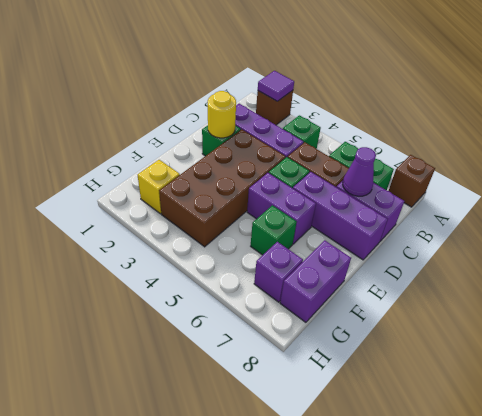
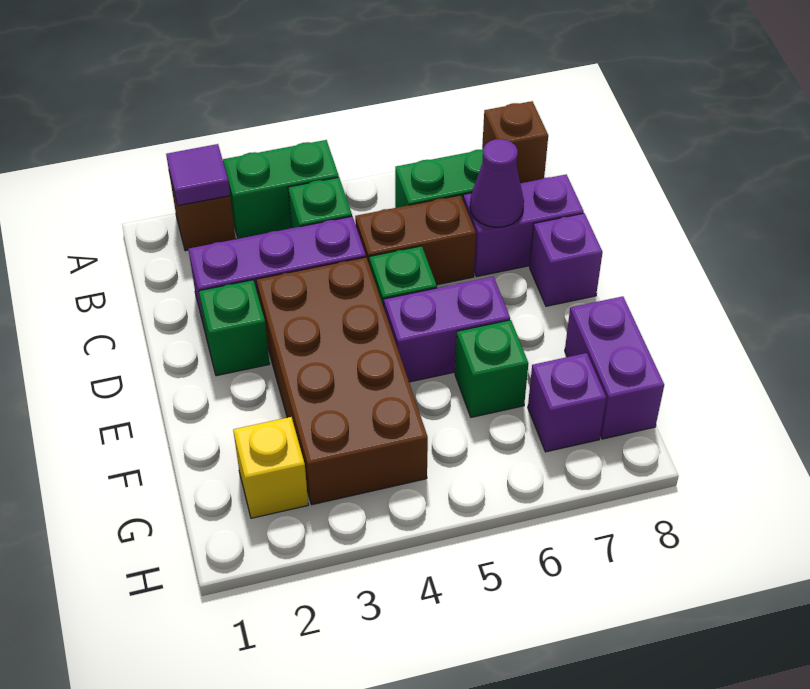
none -> green brick A3:A4 level 1
yellow round brick D2 level 2 -> none
purple brick D6:D8 level 1 -> purple brick D8 level 1

